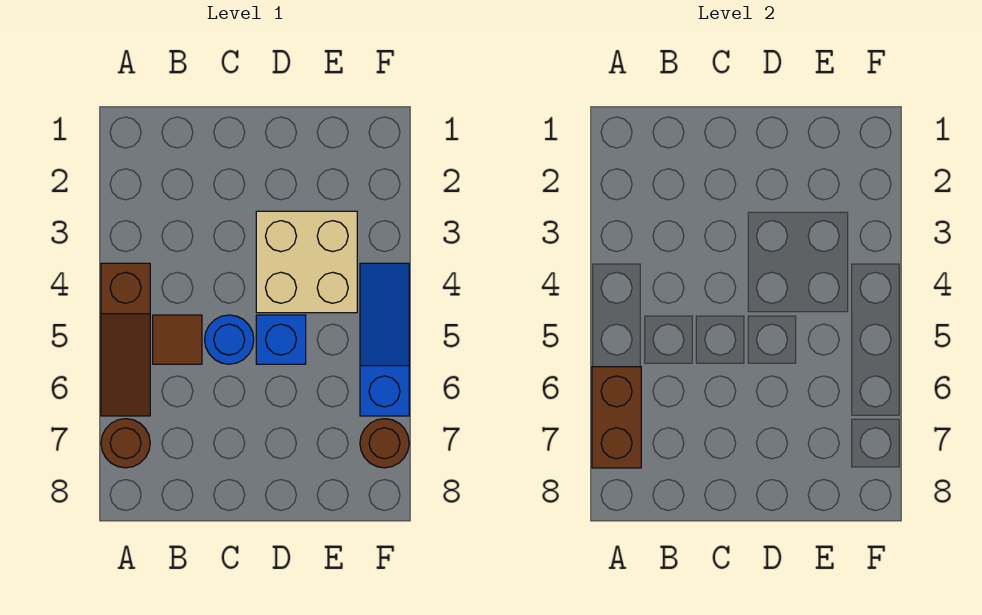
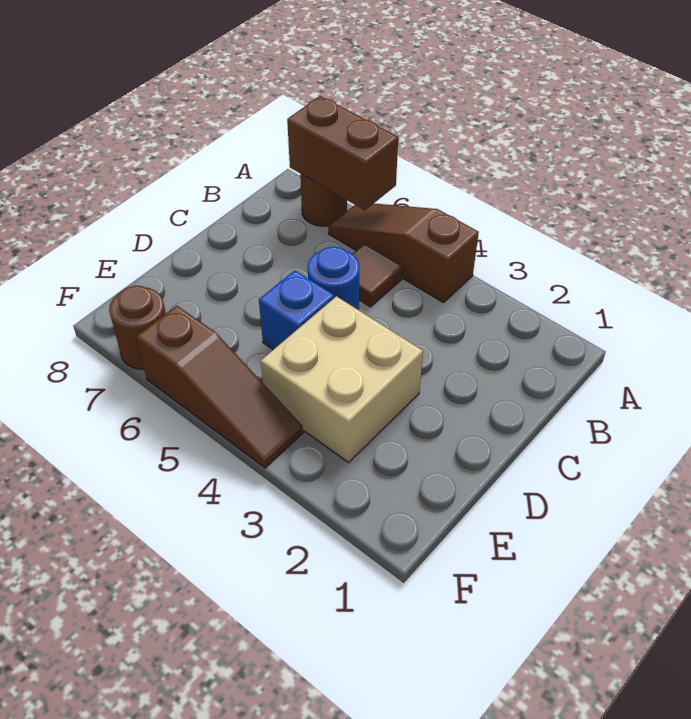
blue slope F4:F6 level 1 top 6 -> brown slope F4:F6 level 1 top 6

